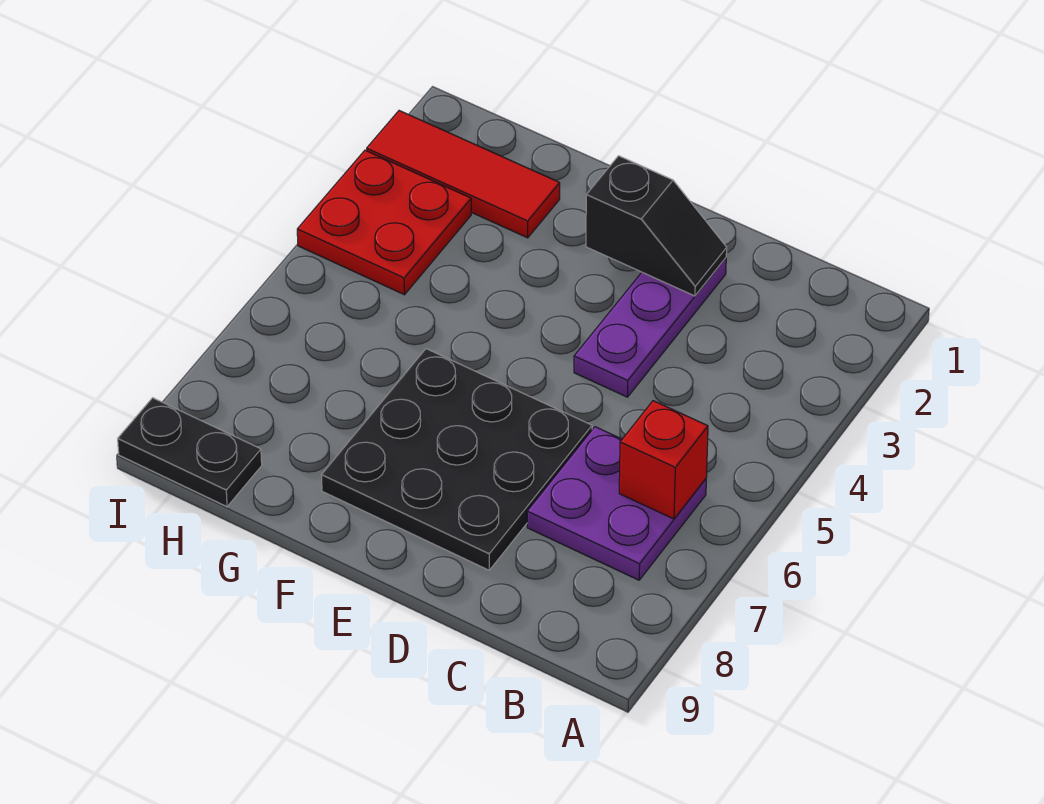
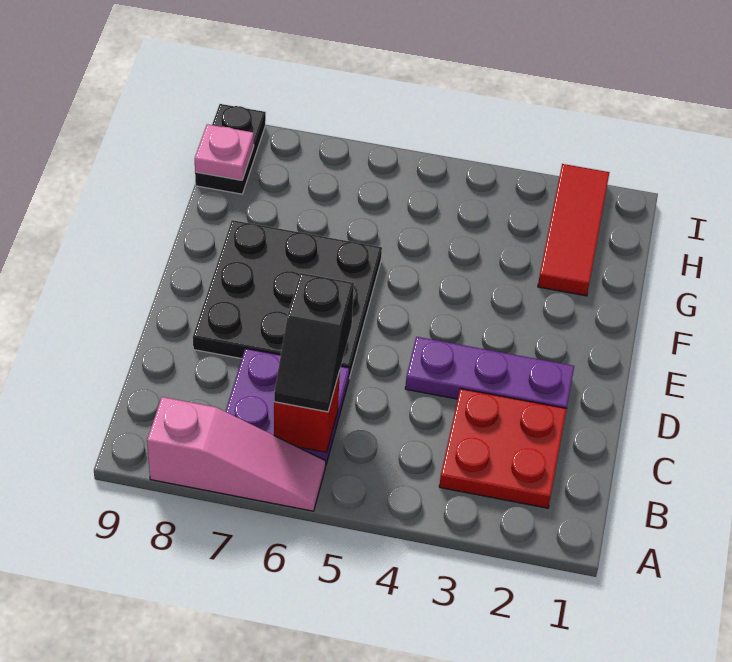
none -> pink slope A6:A8 level 1 top 8
black slope D2:E2 level 2 top E -> black slope B6:C6 level 3 top C
red plate H3:I4 level 1 -> red plate B2:C3 level 1
none -> pink plate H9 level 2

